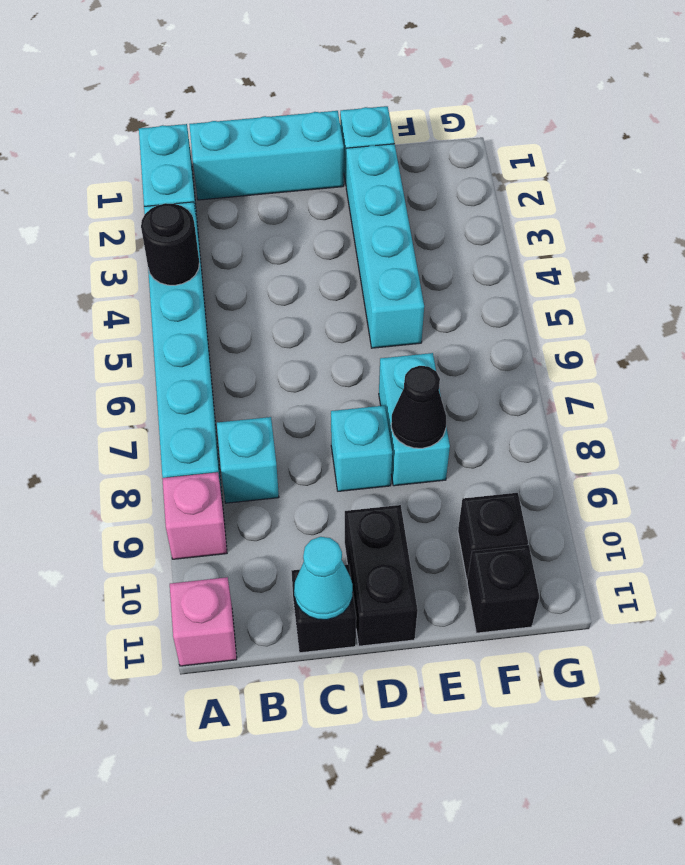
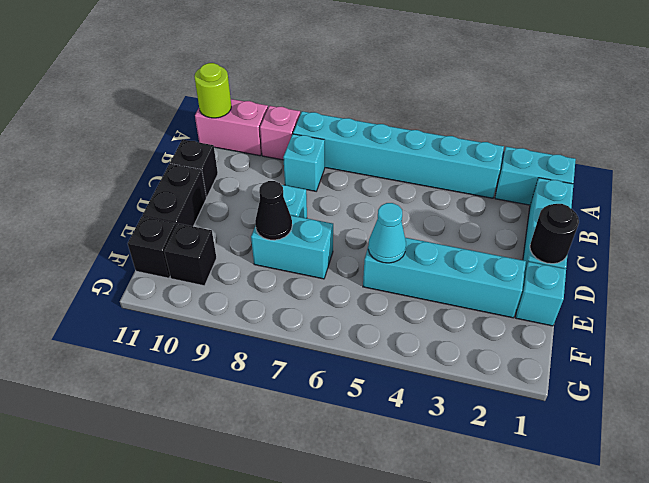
black round brick A4 level 2 -> black round brick D1 level 2
pink brick A11 level 1 -> pink brick A10:A11 level 1
none -> lime round brick A11 level 2
cyan cone C11 level 2 -> cyan cone E5 level 2
black brick D10:D11 level 1 -> black brick D11:E11 level 1

